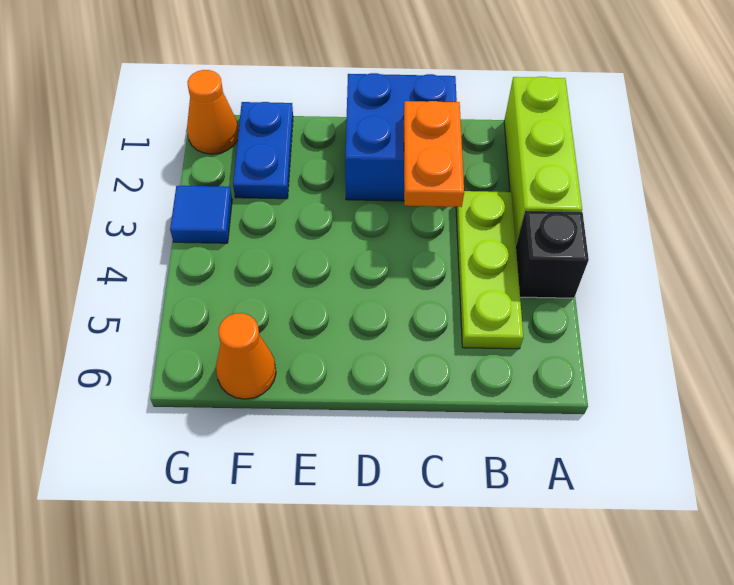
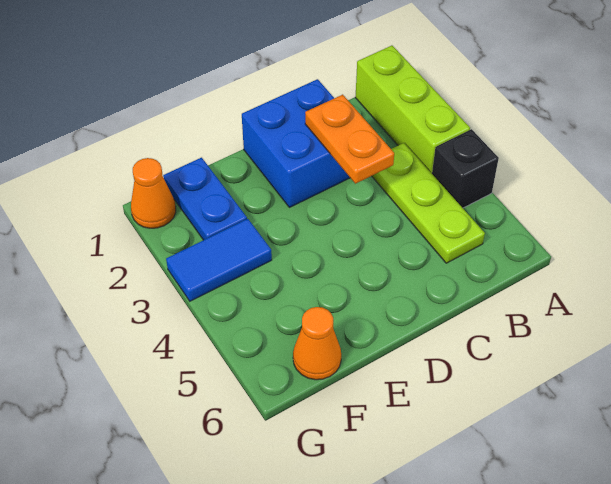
blue tile G3 level 1 -> blue tile F3:G3 level 1

